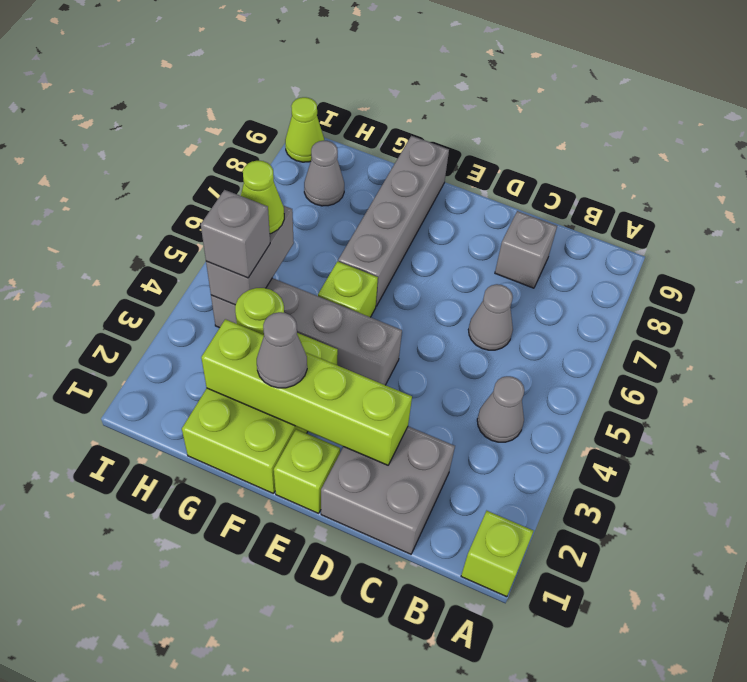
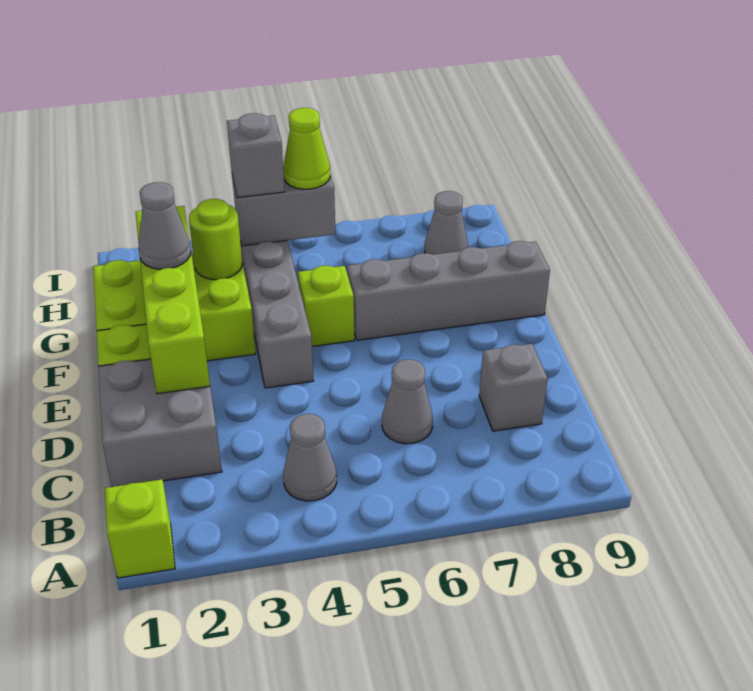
lime cone I9 level 1 -> none

